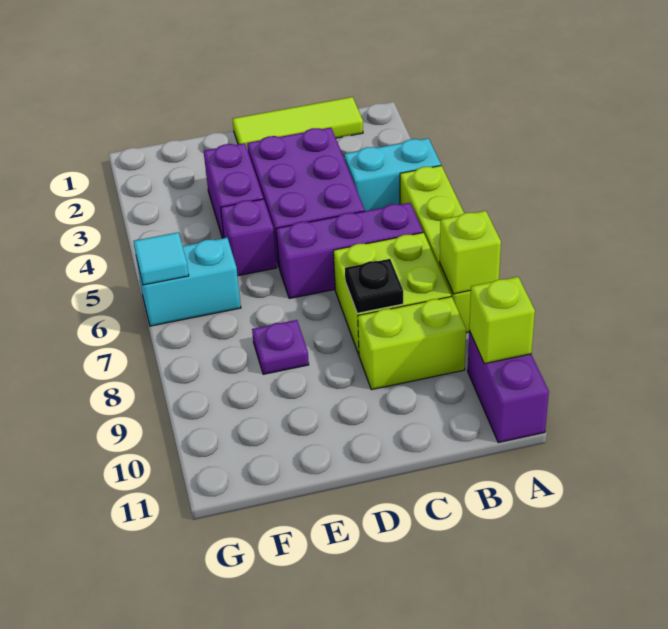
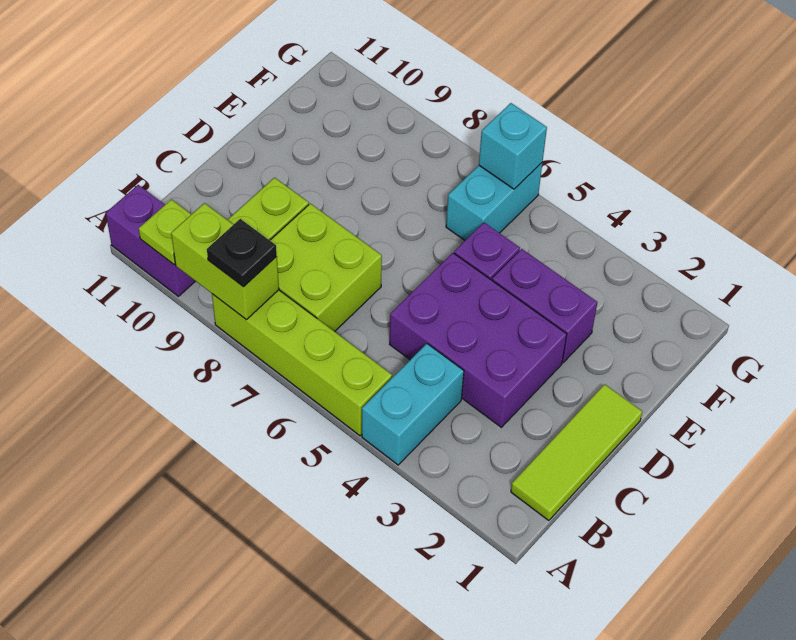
lime brick A8 level 2 -> lime brick A8:A9 level 2
lime brick A10 level 2 -> lime plate A10 level 2
purple brick B6:D6 level 1 -> none
black plate C8 level 2 -> black plate A8 level 3
purple plate E8 level 1 -> none
cyan tile G6 level 2 -> cyan brick G6 level 2

